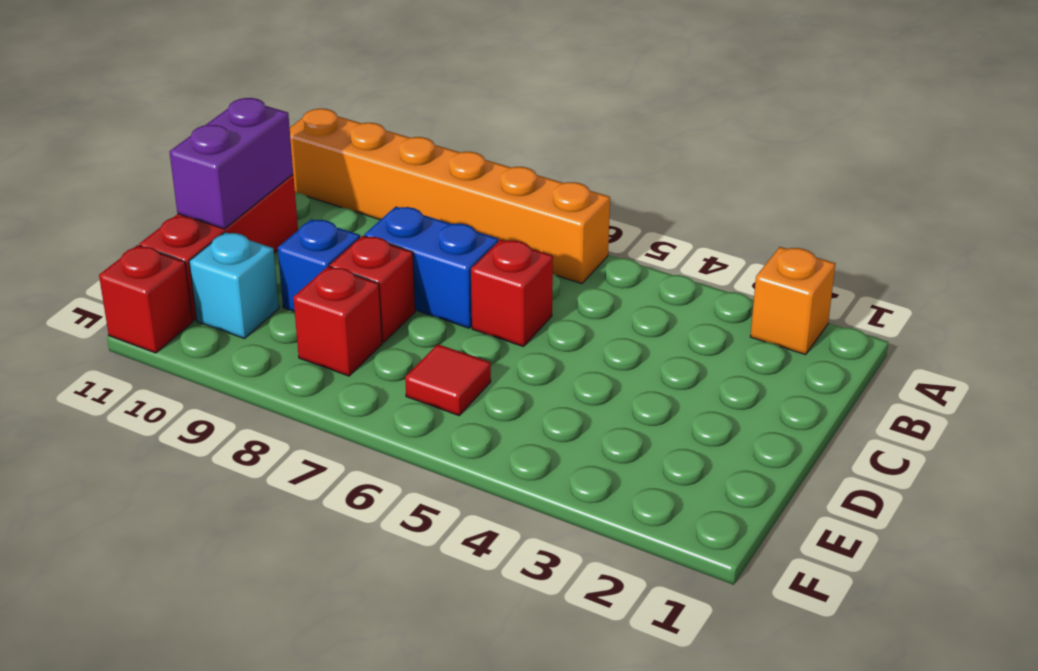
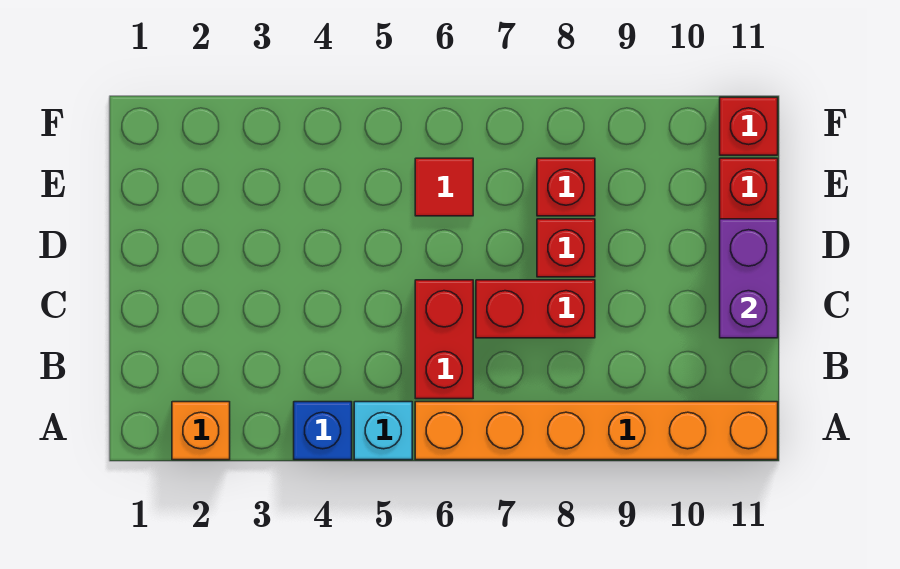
red brick C6 level 1 -> red brick B6:C6 level 1
blue brick C7:C8 level 1 -> red brick C7:C8 level 1
blue brick D9 level 1 -> blue brick A4 level 1
cyan brick E10 level 1 -> cyan brick A5 level 1

